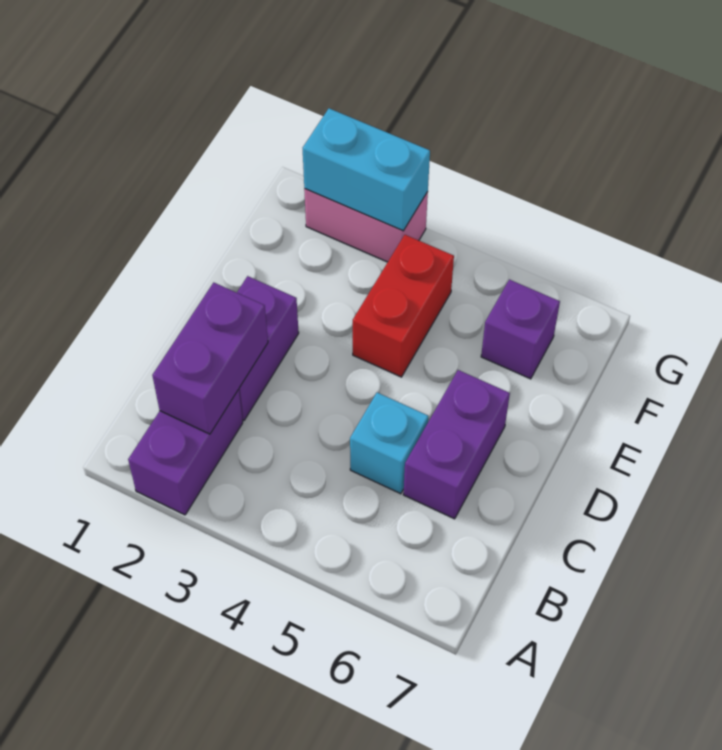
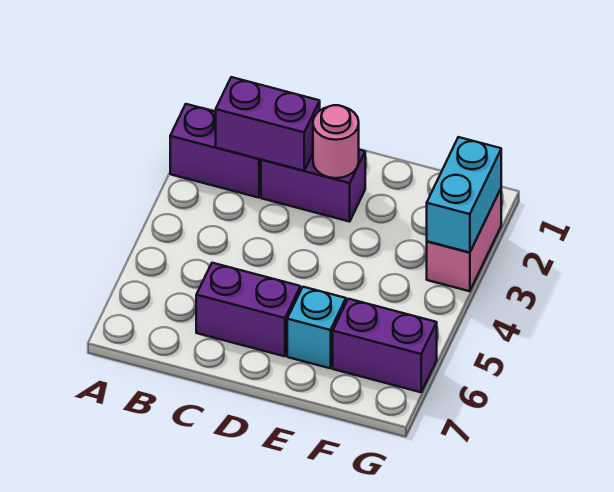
cyan brick C5 level 1 -> cyan brick E6 level 1
none -> pink round brick D2 level 2
red brick E4:F4 level 1 -> none
purple brick F6 level 1 -> purple brick F6:G6 level 1

